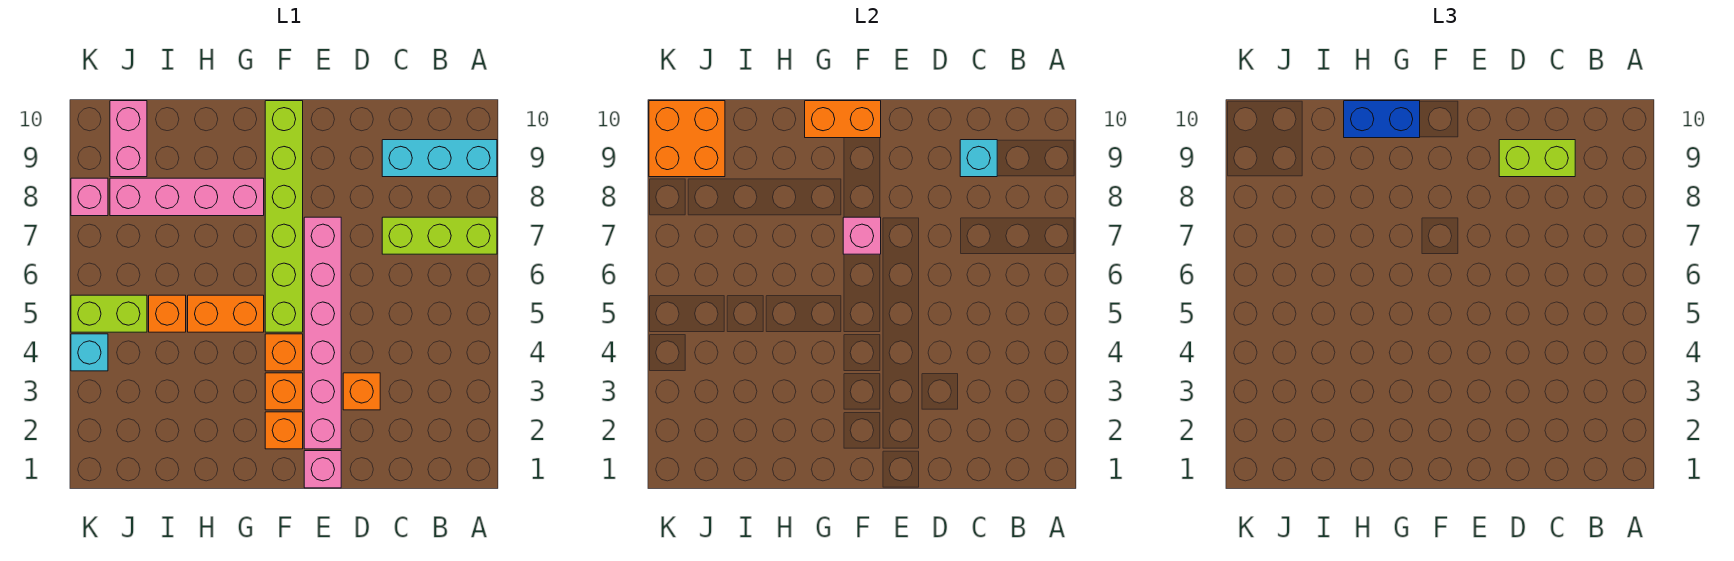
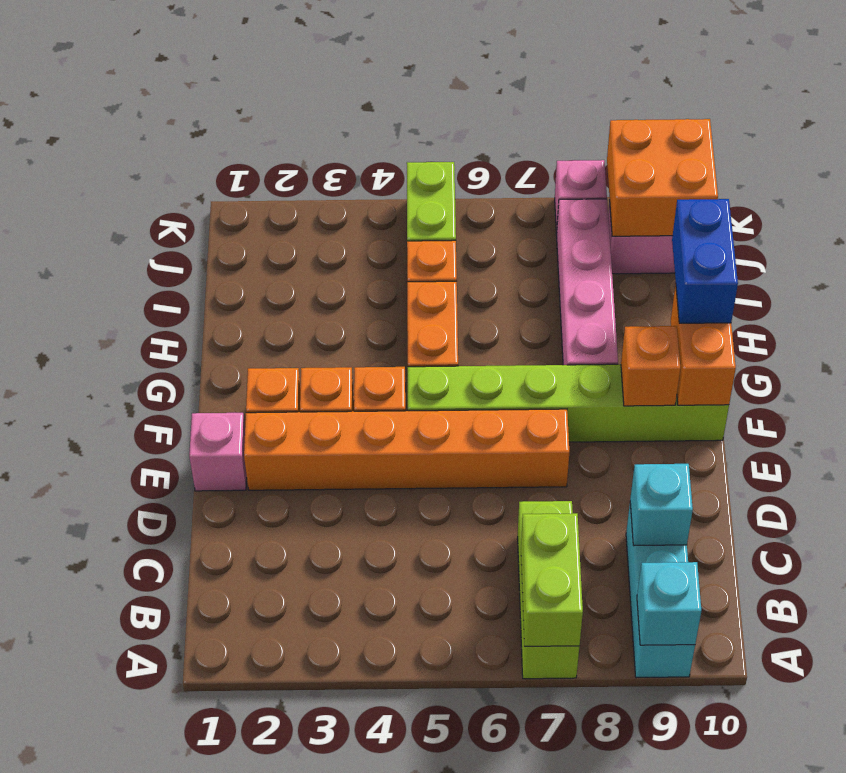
lime brick C9:D9 level 3 -> lime brick A7:B7 level 2
orange brick D3 level 1 -> orange brick F9 level 2
pink brick E2:E7 level 1 -> orange brick E2:E7 level 1
pink brick F7 level 2 -> none
cyan brick K4 level 1 -> cyan brick A9 level 2

